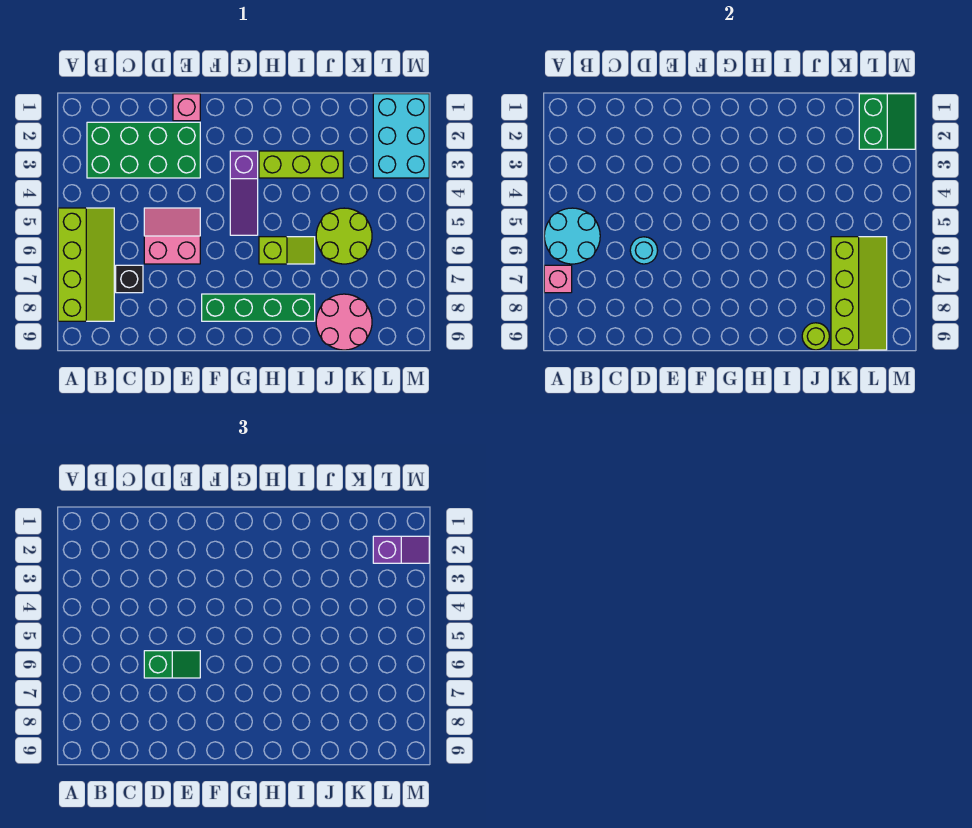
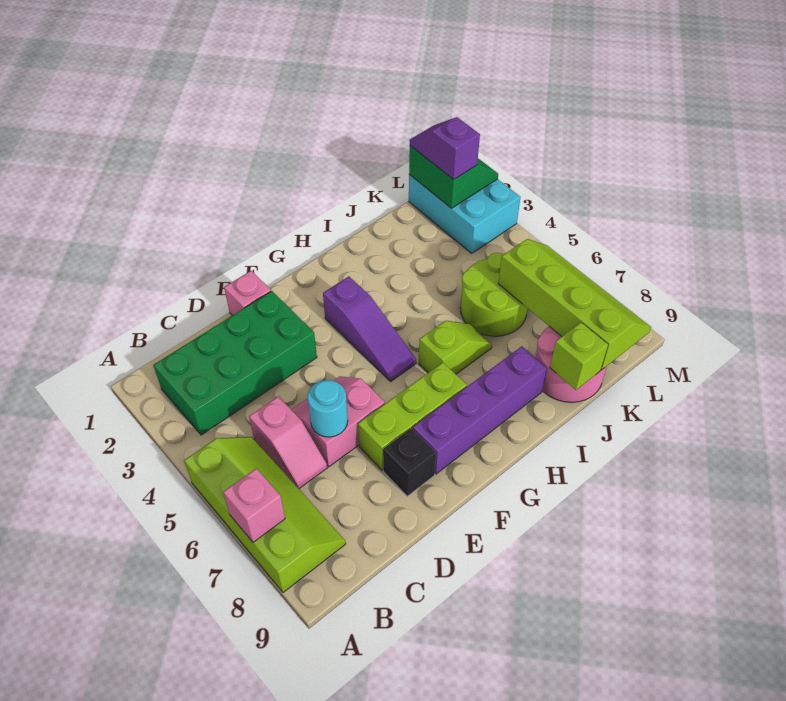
cyan round brick A5:B6 level 2 -> none
none -> pink slope C5:C6 level 1 top 5
black brick C7 level 1 -> black brick E8 level 1
green slope D6:E6 level 3 top D -> none
green brick F8:I8 level 1 -> purple brick F8:I8 level 1
lime brick H3:J3 level 1 -> lime brick E7:G7 level 1
lime round brick J9 level 2 -> lime brick J9 level 2
purple slope L2:M2 level 3 top L -> purple slope L1:L2 level 3 top 2

